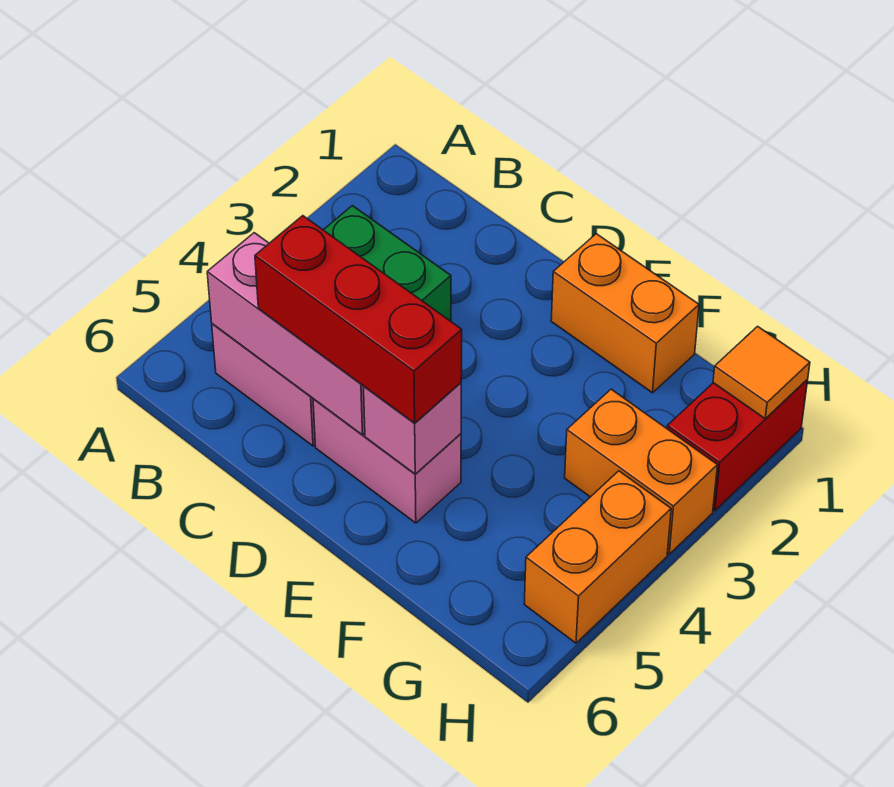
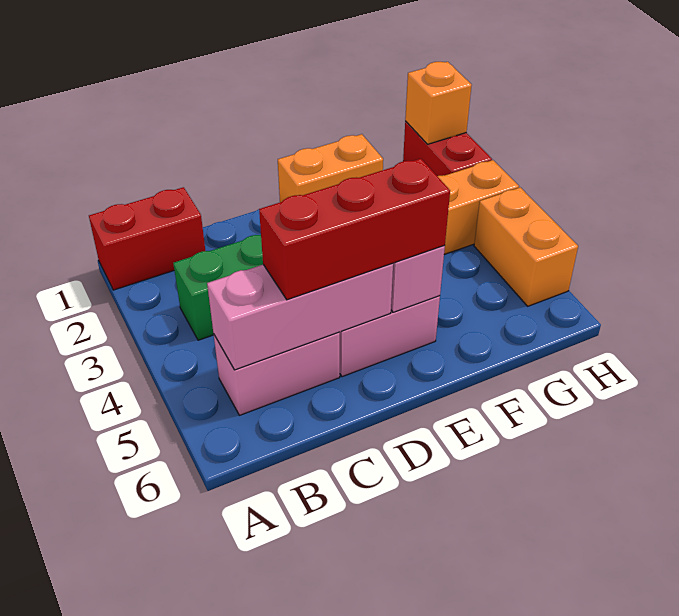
none -> red brick A1:B1 level 1
orange tile H1 level 2 -> orange brick H1 level 2

